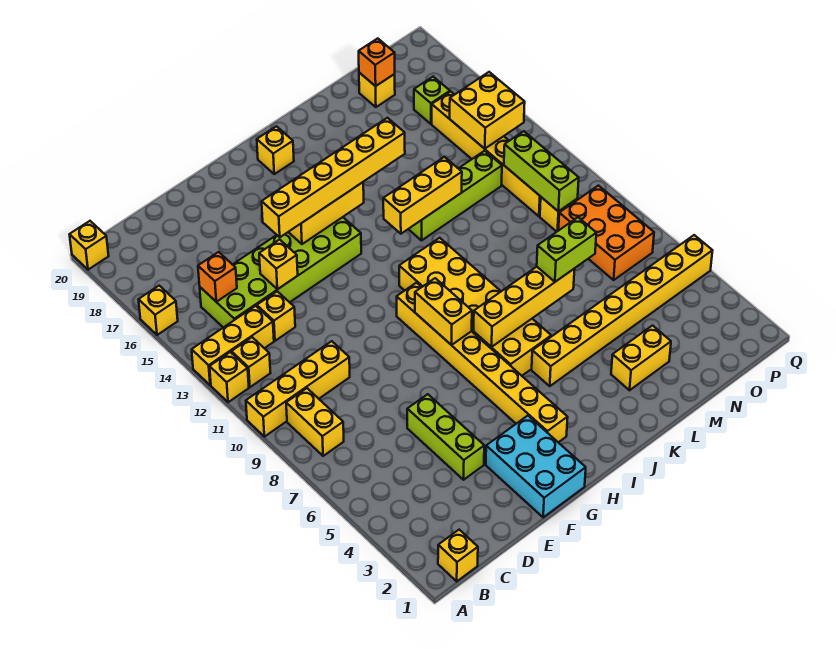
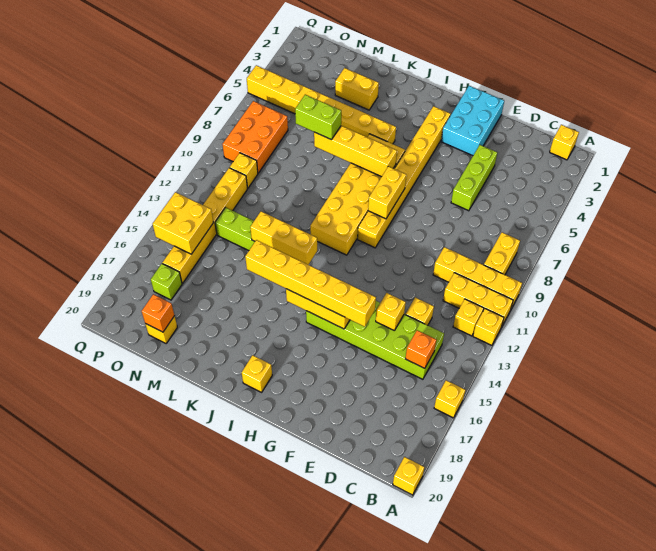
yellow brick A13:C13 level 1 -> yellow brick A11:C11 level 1
lime brick O10:O12 level 2 -> none

